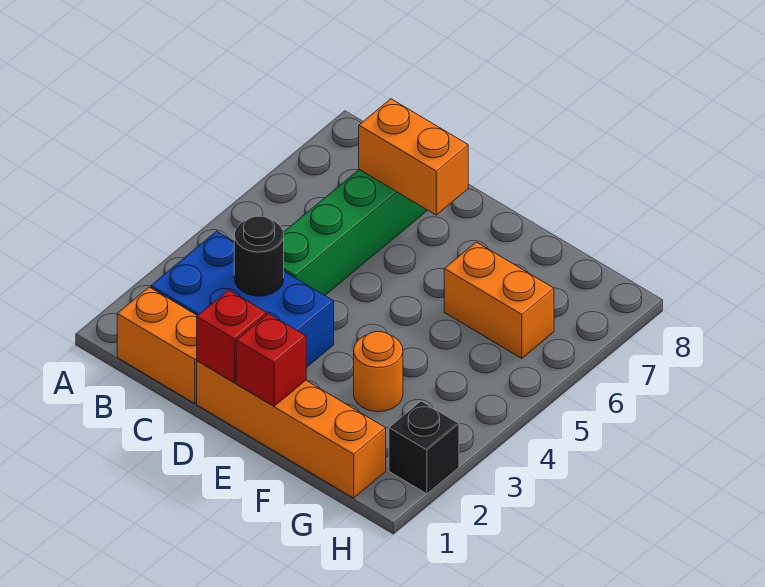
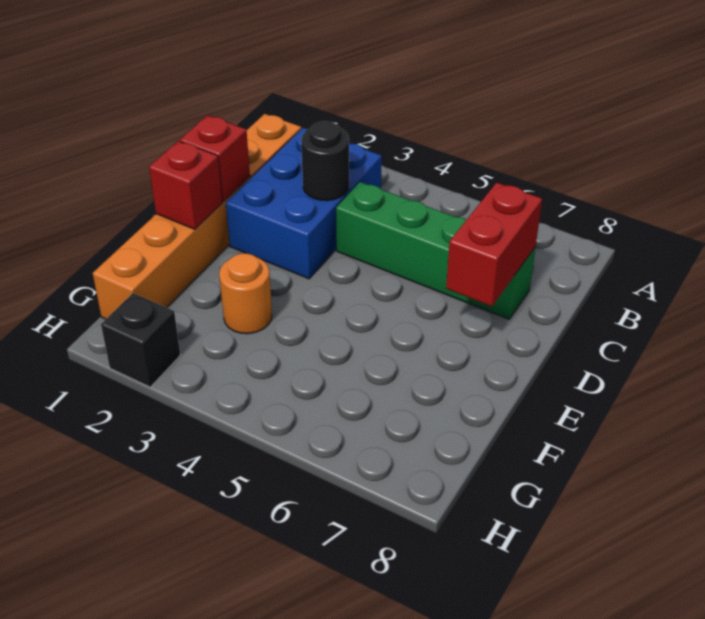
orange brick C7:D7 level 2 -> red brick C7:D7 level 2
orange brick F6:G6 level 1 -> none

